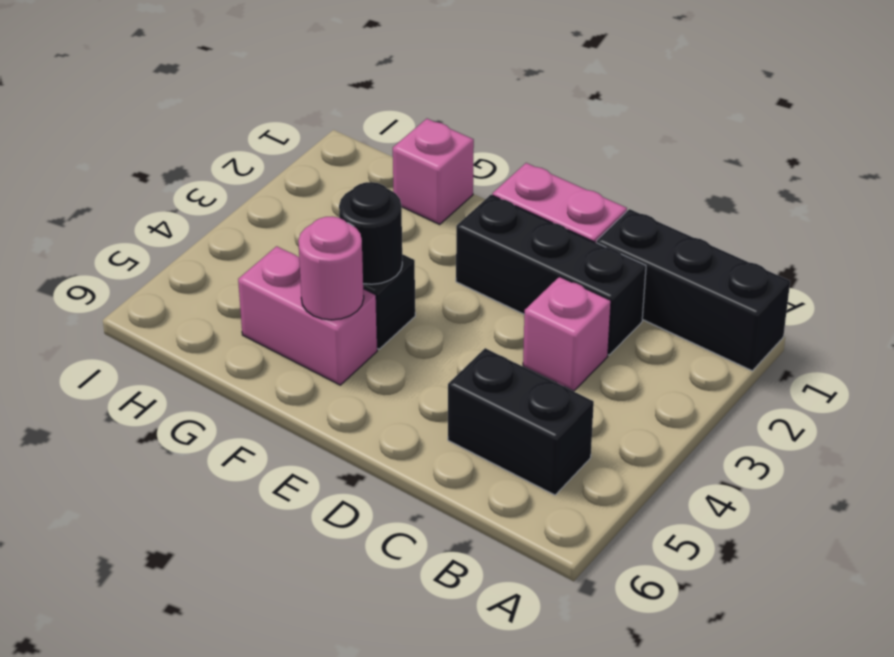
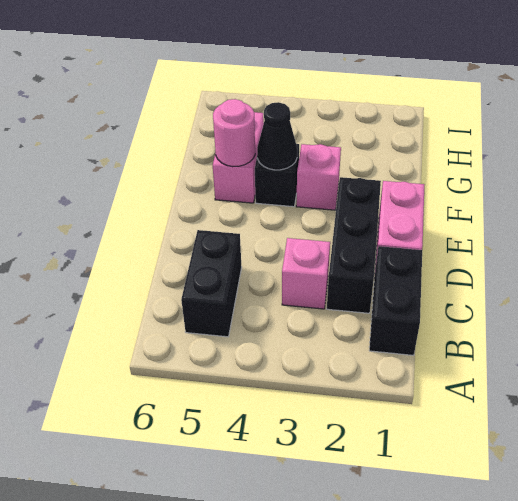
black brick A1:C1 level 1 -> black brick B1:C1 level 1
black round brick F4 level 2 -> black cone F4 level 2
pink brick G1 level 1 -> pink brick F3 level 1

